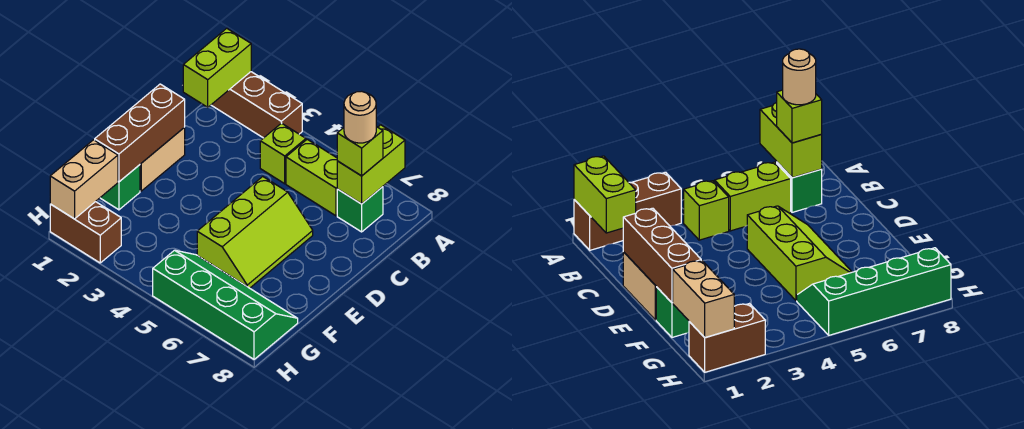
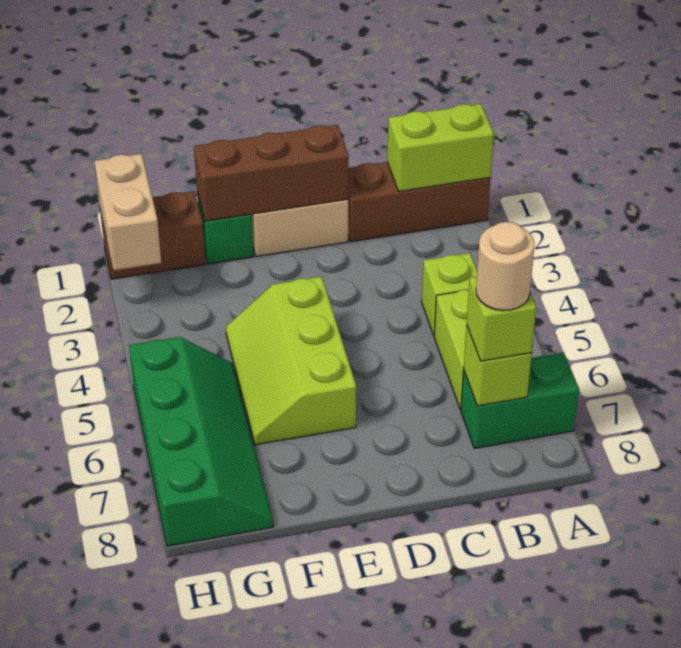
brown brick A1:A3 level 1 -> brown brick A1:C1 level 1
lime brick A7:B7 level 2 -> lime brick B7 level 2
green brick B7 level 1 -> green brick A7:B7 level 1
lime slope D5:F6 level 1 top 5 -> lime slope E4:F6 level 1 top E
tan brick G1:H1 level 2 -> tan brick H1:H2 level 2
brown brick H1:H2 level 1 -> brown brick G1:H1 level 1

